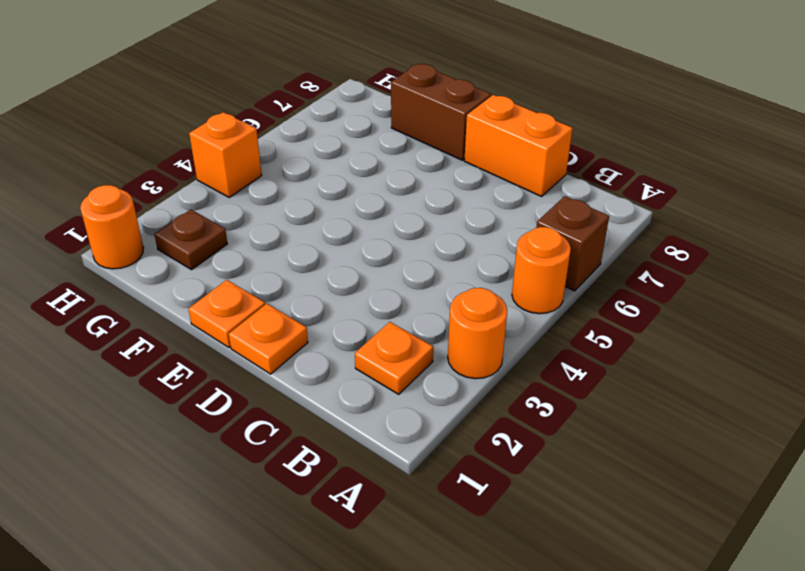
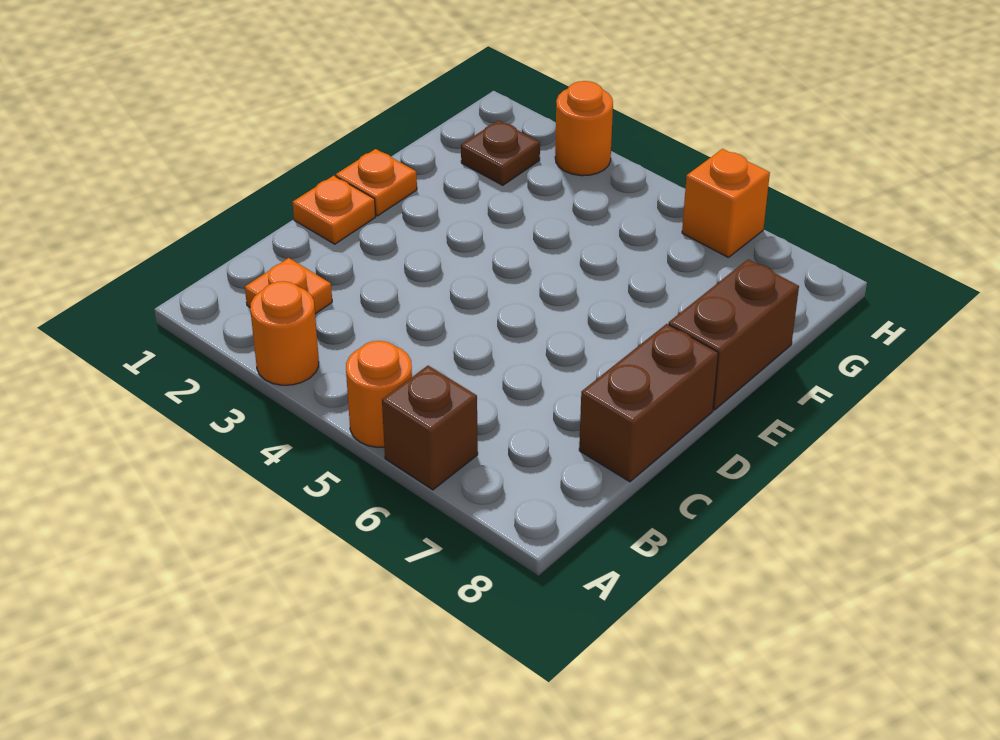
orange brick C8:D8 level 1 -> brown brick C8:D8 level 1
orange round brick H1 level 1 -> orange round brick H3 level 1
orange brick H4 level 1 -> orange brick H6 level 1

